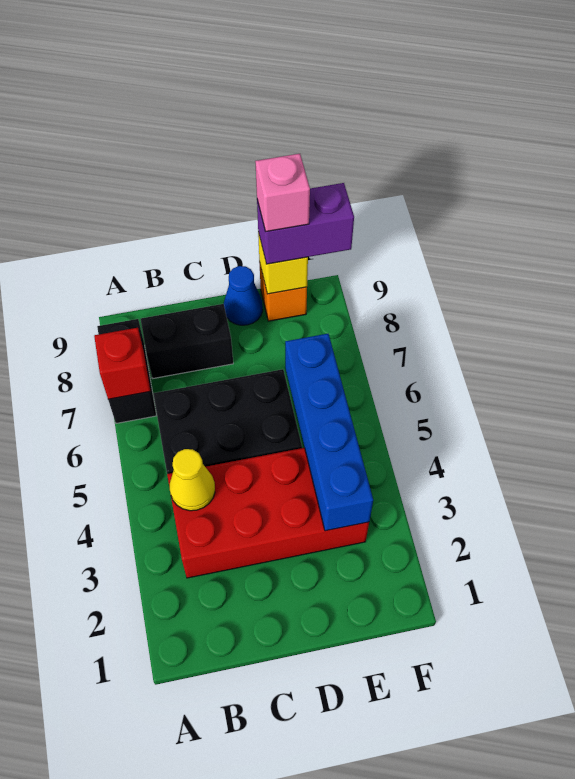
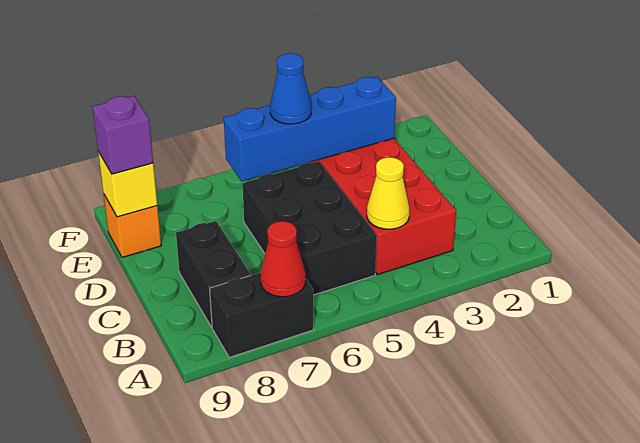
red brick A7 level 2 -> red cone A7 level 2
blue cone D9 level 1 -> blue cone E5 level 3
purple brick E9:F9 level 3 -> purple brick E9 level 3
pink brick E9 level 4 -> none

